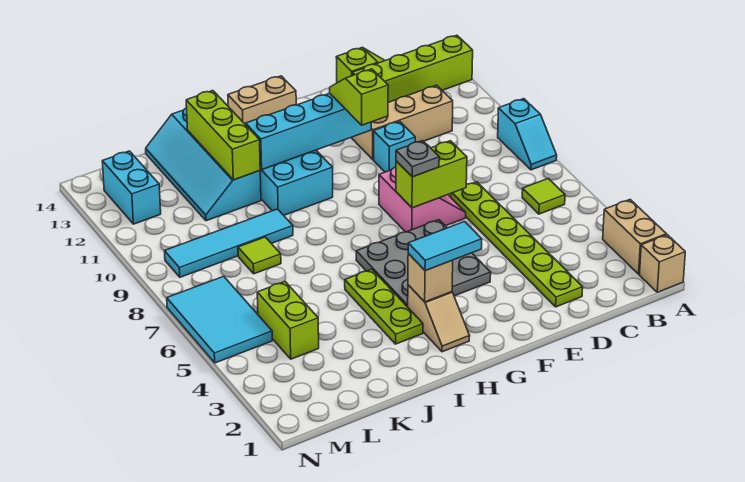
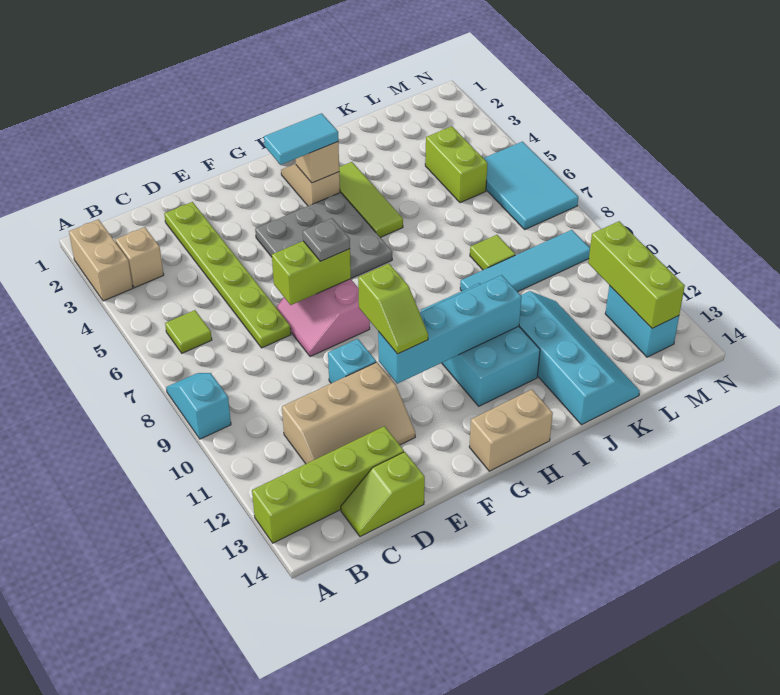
tan brick A1 level 1 -> tan brick B3 level 1
lime plate I3:I5 level 1 -> lime tile I3:I5 level 1
lime brick J11:J13 level 2 -> lime brick M11:M13 level 2

